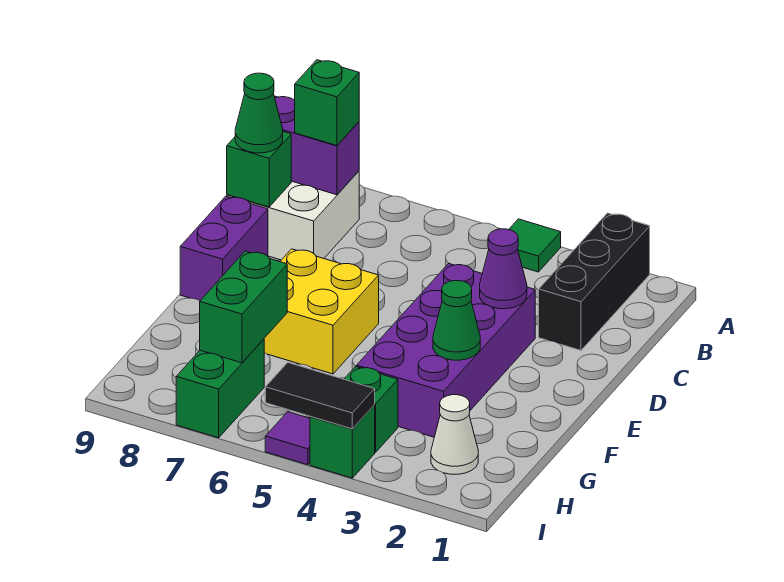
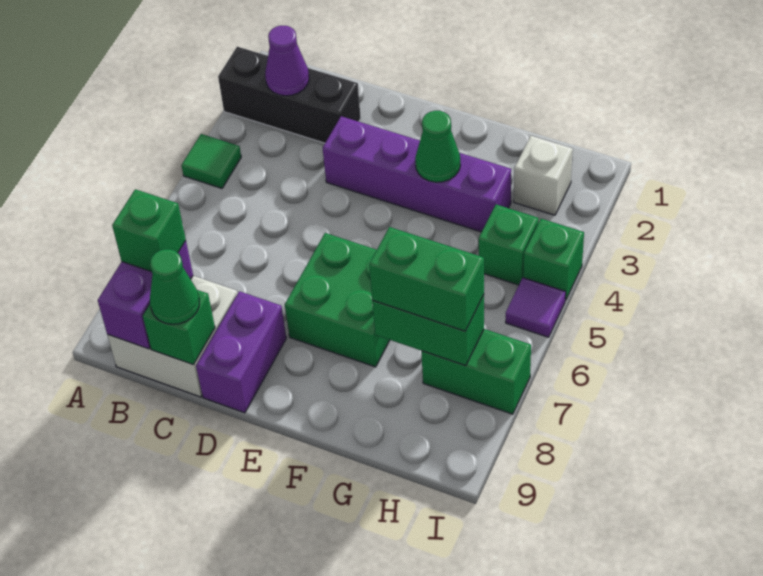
purple brick D3:G4 level 1 -> purple brick D3:G3 level 1
purple cone D3 level 2 -> purple cone B2 level 2
purple brick D9:E9 level 1 -> purple brick D8:D9 level 1
yellow brick E6:F7 level 1 -> green brick E6:F7 level 1
none -> green brick G7:H7 level 3
white cone H2 level 1 -> white brick H2 level 1
black tile I4:I5 level 2 -> none

